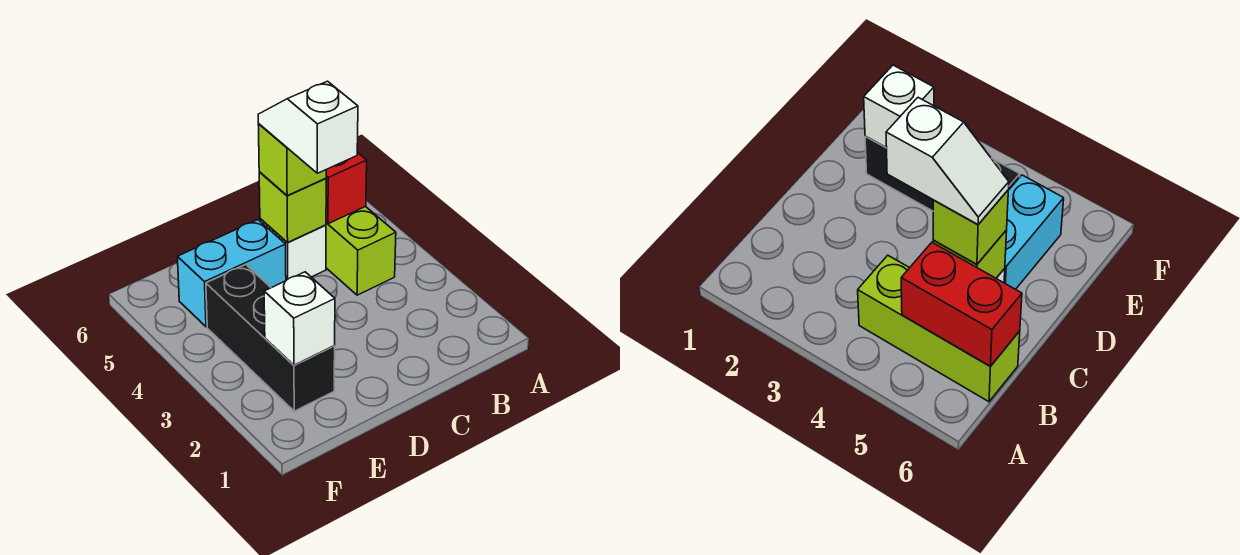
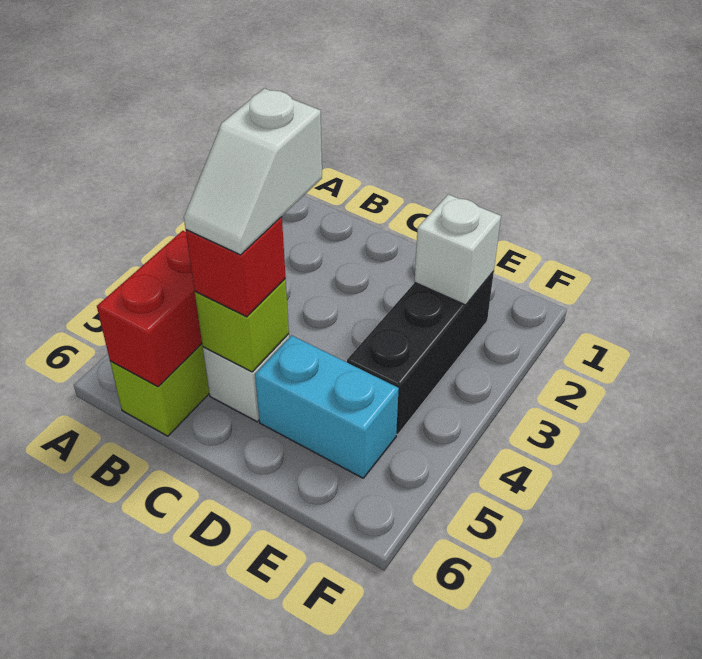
lime brick C5 level 3 -> red brick C5 level 3

